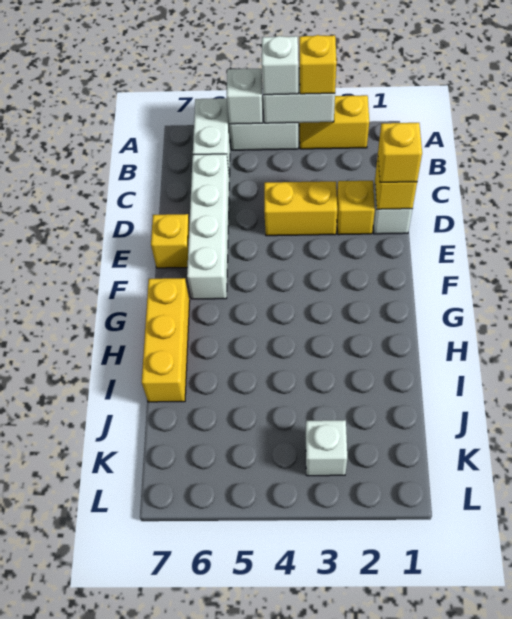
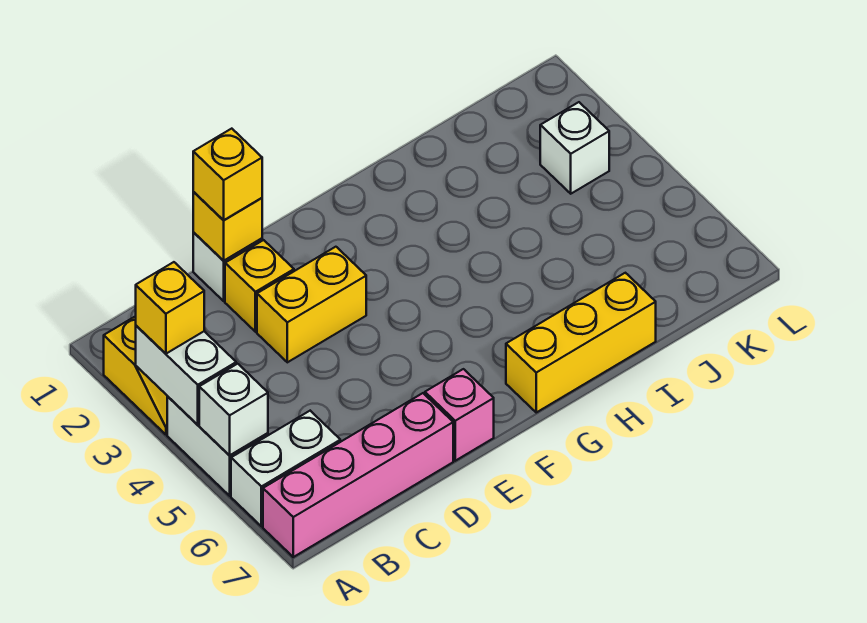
white brick A4 level 3 -> none
none -> pink brick A7:D7 level 1
white brick C6:F6 level 1 -> none
yellow brick D3:D4 level 1 -> yellow brick D3:E3 level 1
yellow brick E7 level 1 -> pink brick E7 level 1

